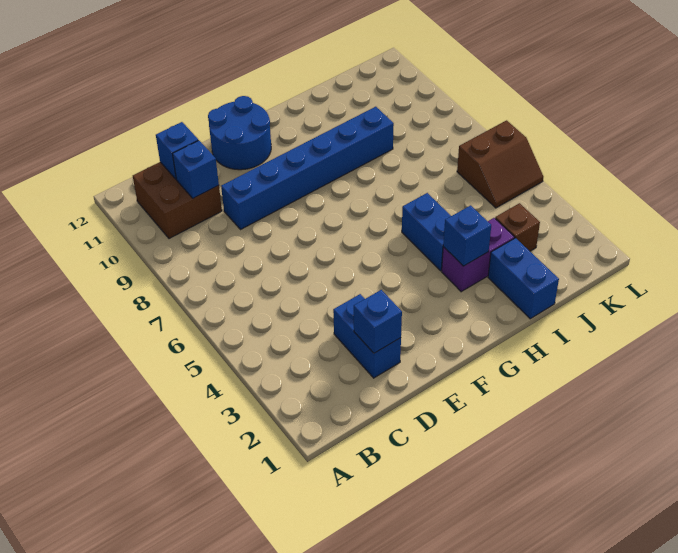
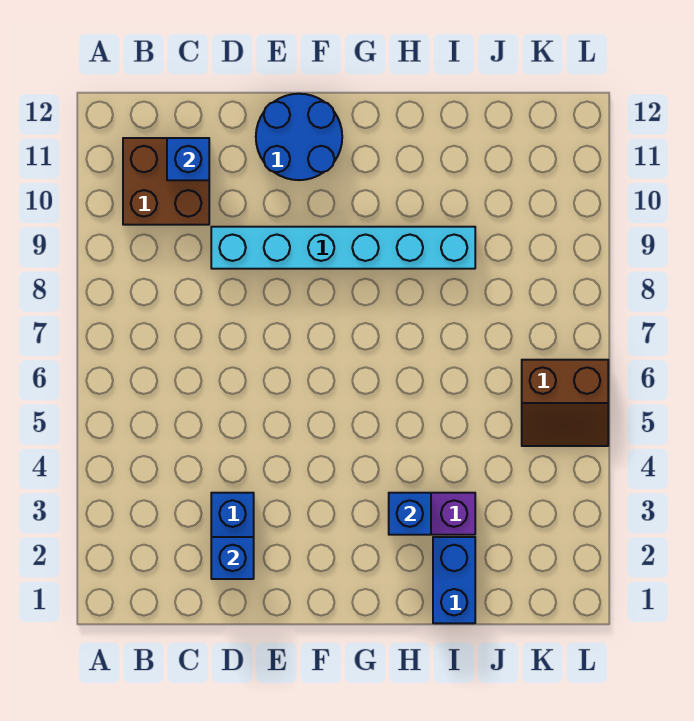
blue brick C10 level 2 -> none
blue brick D9:I9 level 1 -> cyan brick D9:I9 level 1
blue brick H4:H5 level 1 -> none
brown brick J3 level 1 -> none

